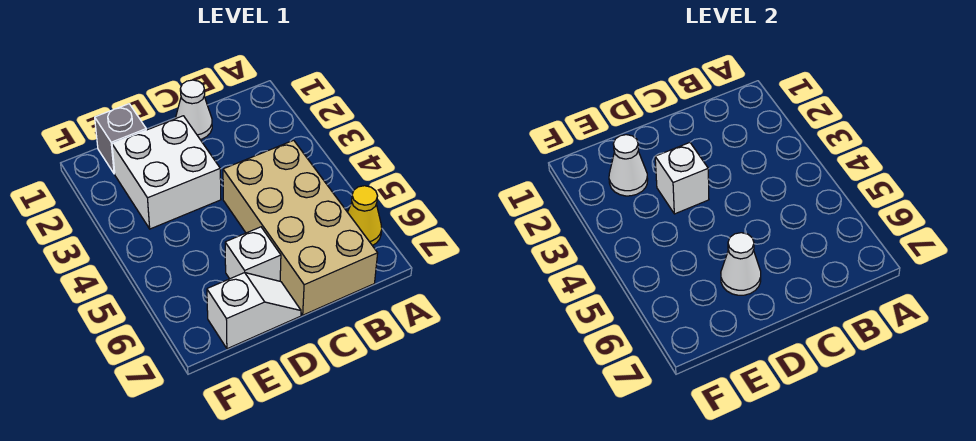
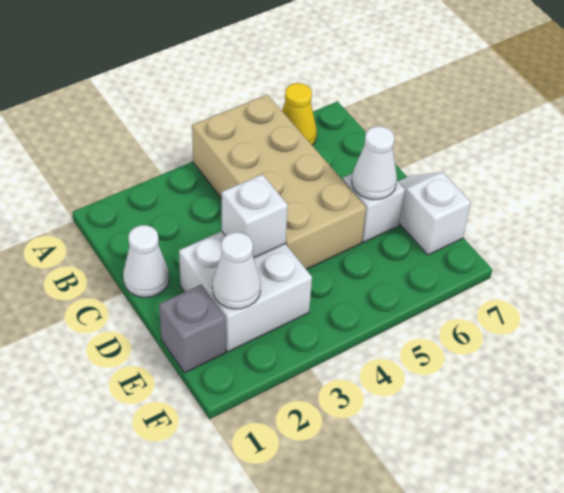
tan brick B4:C7 level 1 -> tan brick A4:D5 level 1

